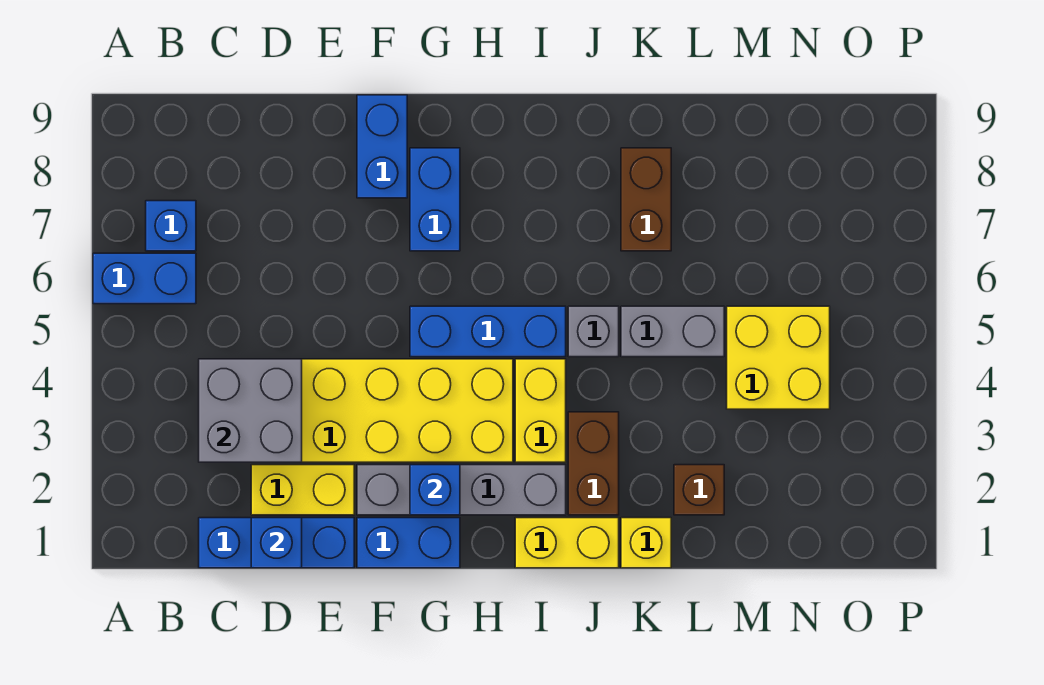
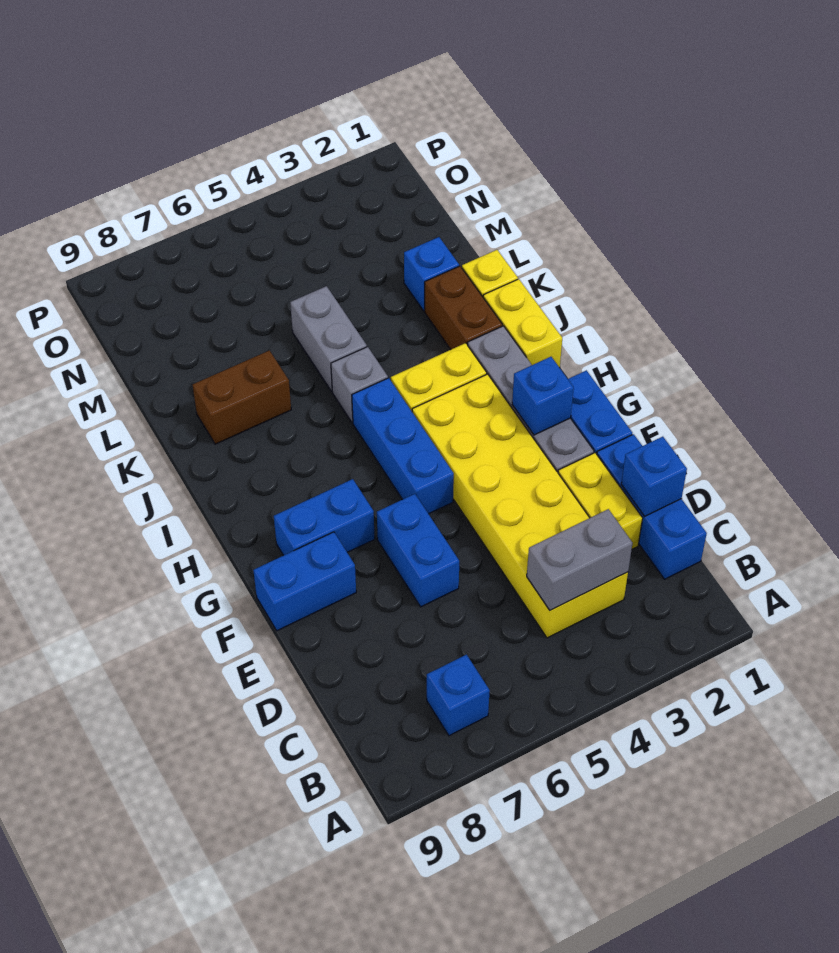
blue brick A6:B6 level 1 -> blue brick E6:F6 level 1
grey brick C3:D4 level 2 -> grey brick C3:C4 level 2
brown brick J2:J3 level 1 -> brown brick J2:K2 level 1
brown brick L2 level 1 -> blue brick L2 level 1
yellow brick M4:N5 level 1 -> none

